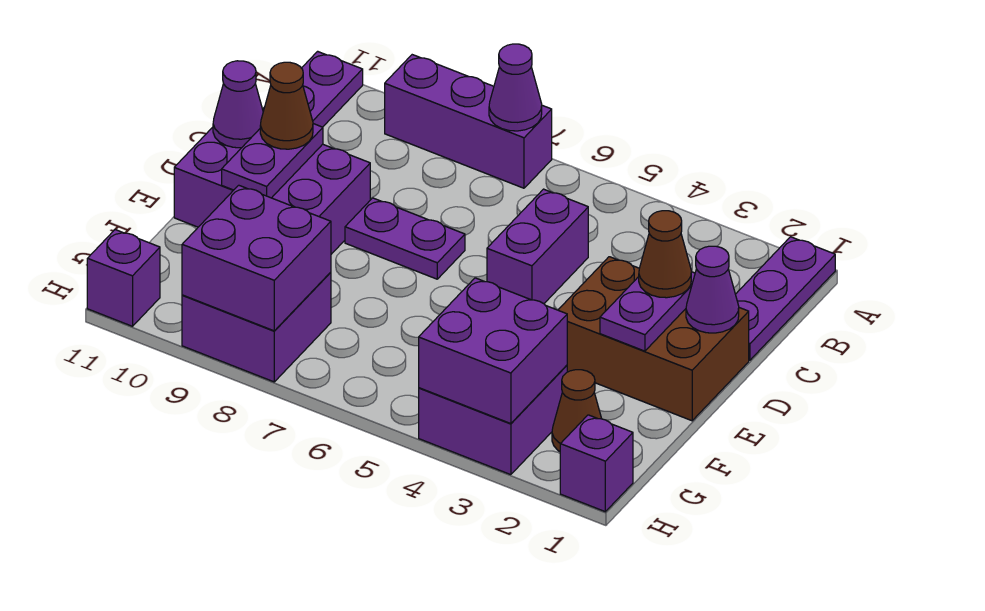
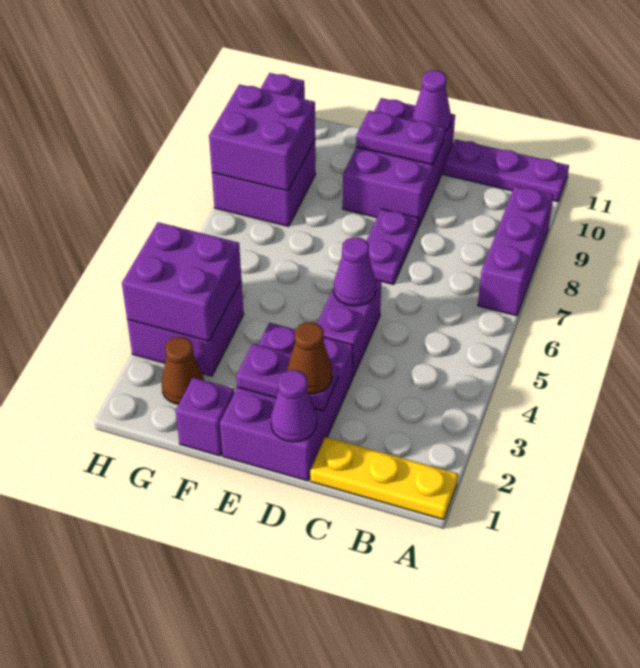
purple plate A1:C1 level 1 -> yellow plate A1:C1 level 1
purple cone A7 level 2 -> purple cone D5 level 2
purple brick C5:D5 level 1 -> purple brick D4:D5 level 1
brown brick D1:E3 level 1 -> purple brick D1:E3 level 1
brown cone D10 level 3 -> none
purple brick H1 level 1 -> purple brick F1 level 1

